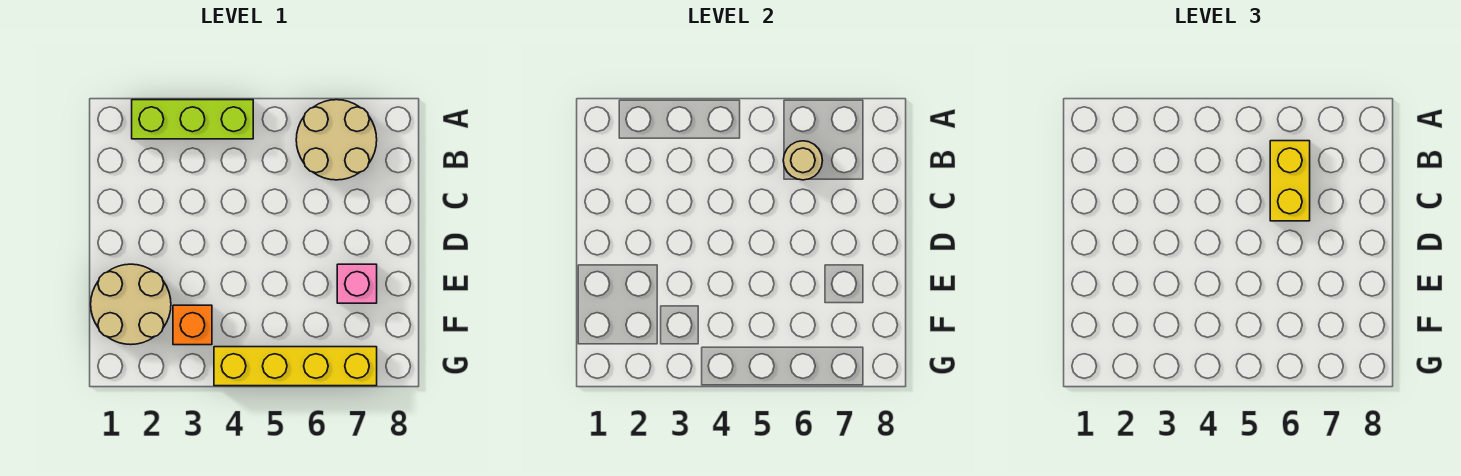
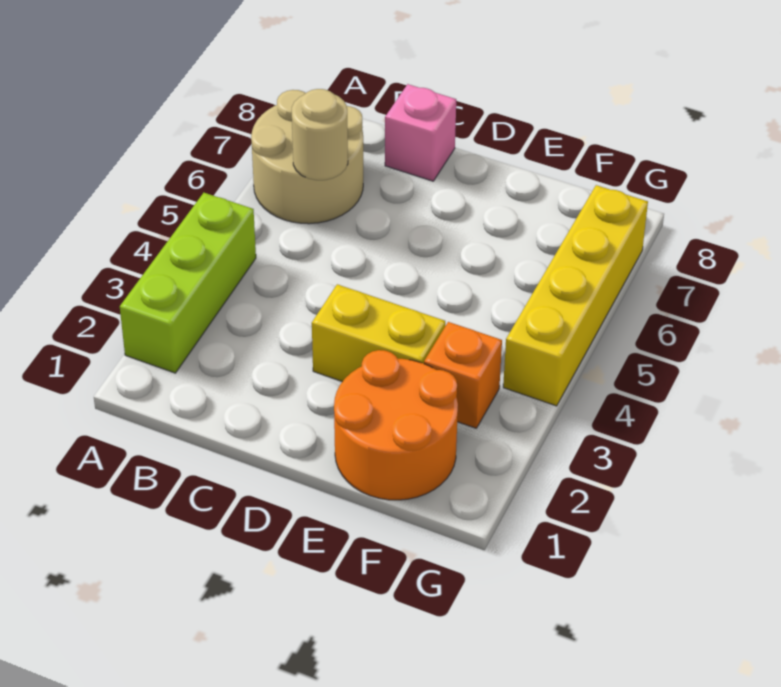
yellow brick B6:C6 level 3 -> yellow brick D3:E3 level 1
tan round brick E1:F2 level 1 -> orange round brick E1:F2 level 1
pink brick E7 level 1 -> pink brick C8 level 1

